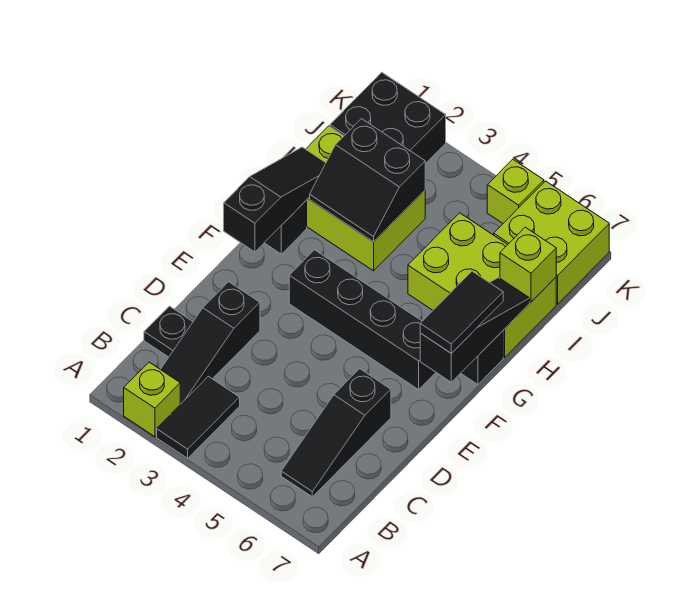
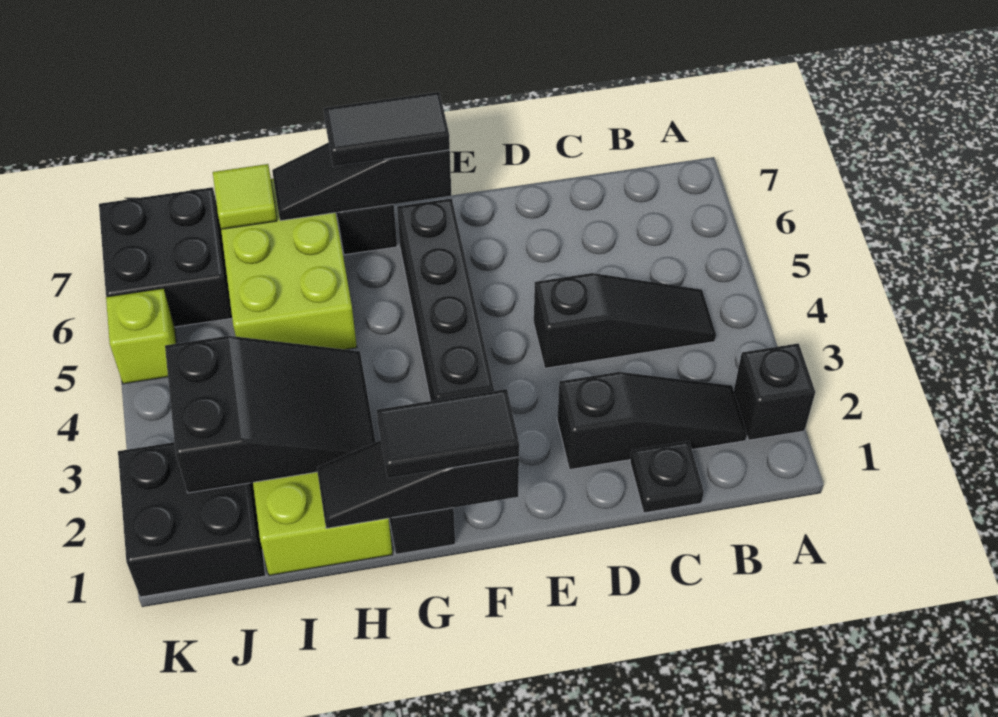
lime brick A2 level 1 -> black brick A2 level 1
black tile A3:B3 level 1 -> black tile F1:G1 level 3
black slope B6:D6 level 1 top D -> black slope B4:D4 level 1 top D
black slope H2:I3 level 2 top I -> black slope H2:J3 level 2 top J
lime brick I7 level 2 -> lime tile I7 level 2
lime brick J6:K7 level 1 -> black brick J6:K7 level 1

